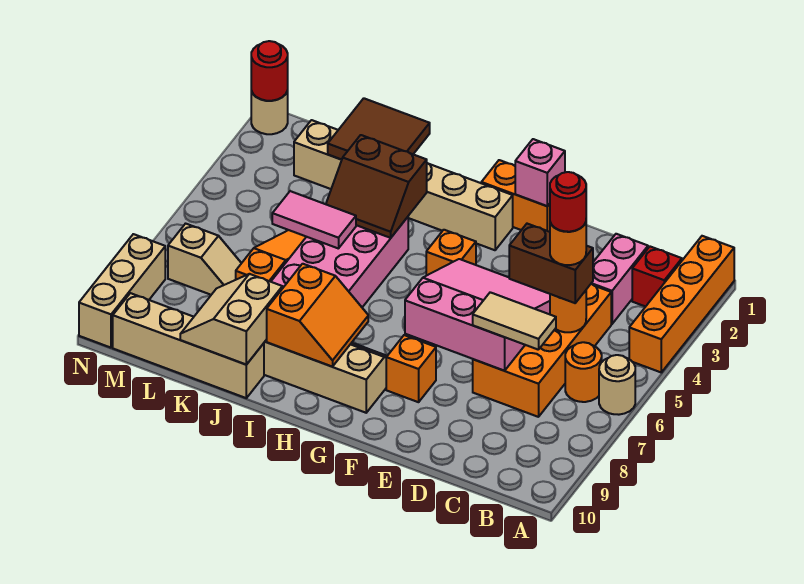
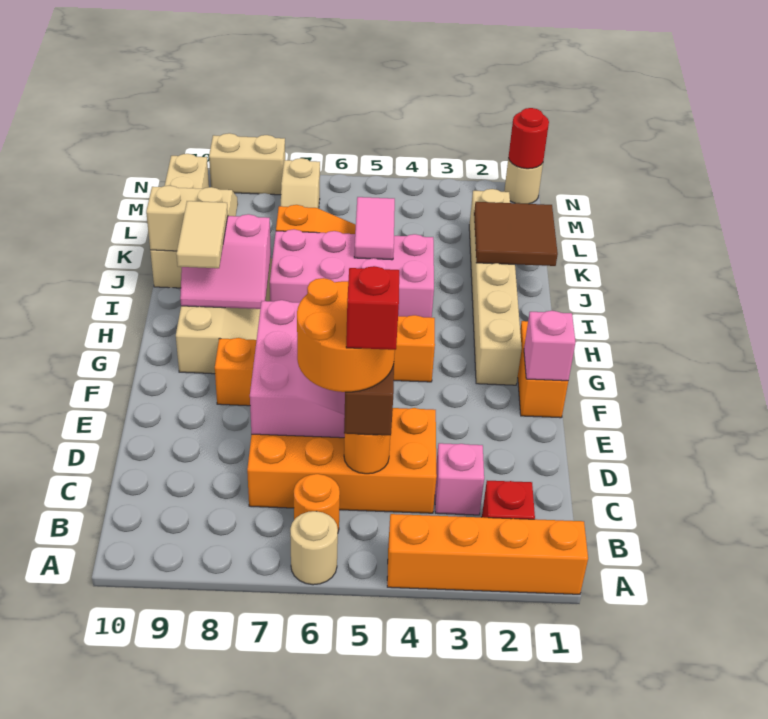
pink brick C2:C3 level 1 -> pink brick C3 level 1
orange round brick C5 level 4 -> orange round brick C5:D6 level 4
red round brick C5 level 5 -> red brick C5 level 5
tan tile C7:D7 level 3 -> tan tile H9:I9 level 3
orange slope H8:I9 level 2 top I -> pink slope H8:I9 level 2 top I
brown slope I3:J4 level 2 top 3 -> none
tan brick N8:N10 level 1 -> tan brick N8:N9 level 1

